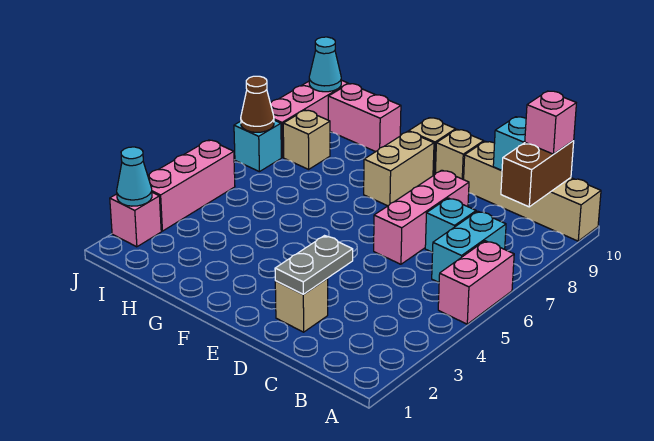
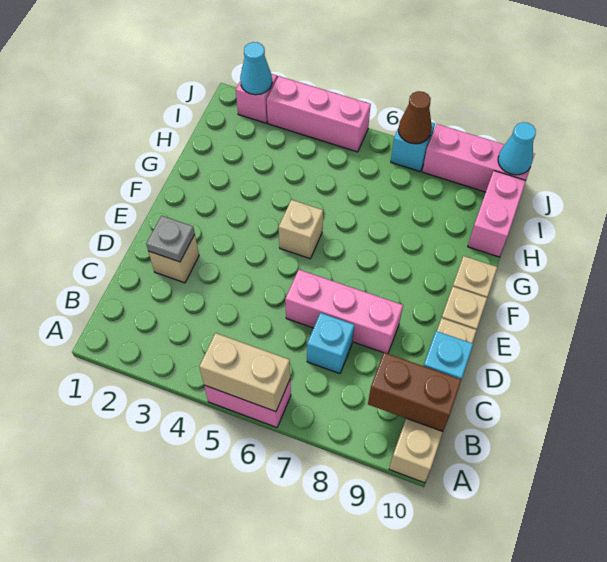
cyan brick B6:B7 level 1 -> none
pink brick B10 level 3 -> none
grey plate D2:D3 level 2 -> grey plate D2 level 2
tan brick F8:F9 level 1 -> tan brick A5:A6 level 2
tan brick I8 level 1 -> tan brick F5 level 1

